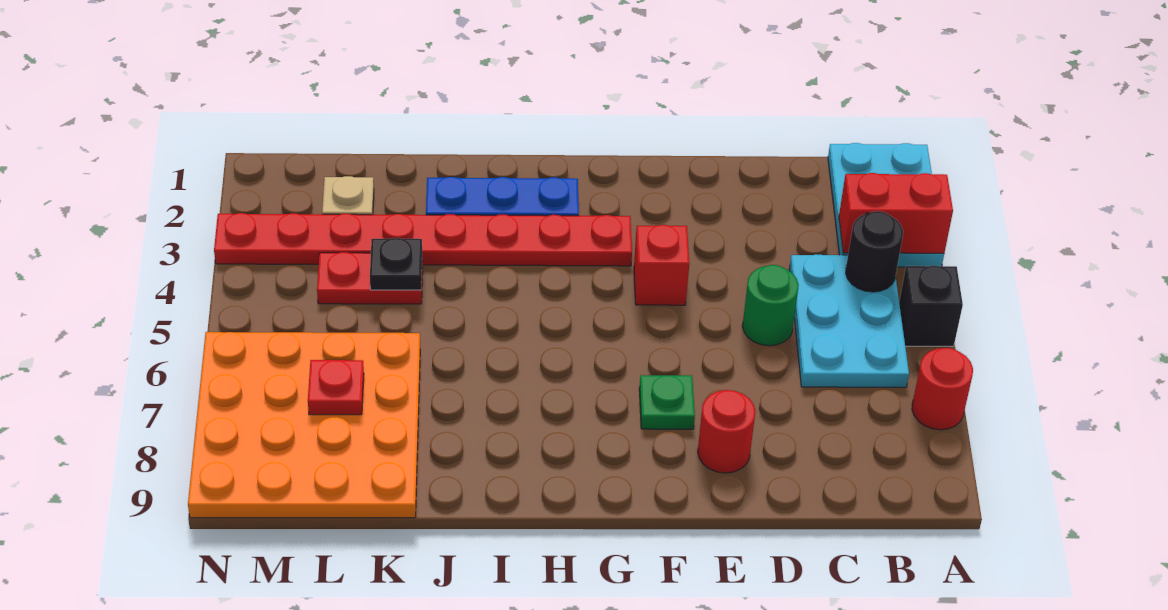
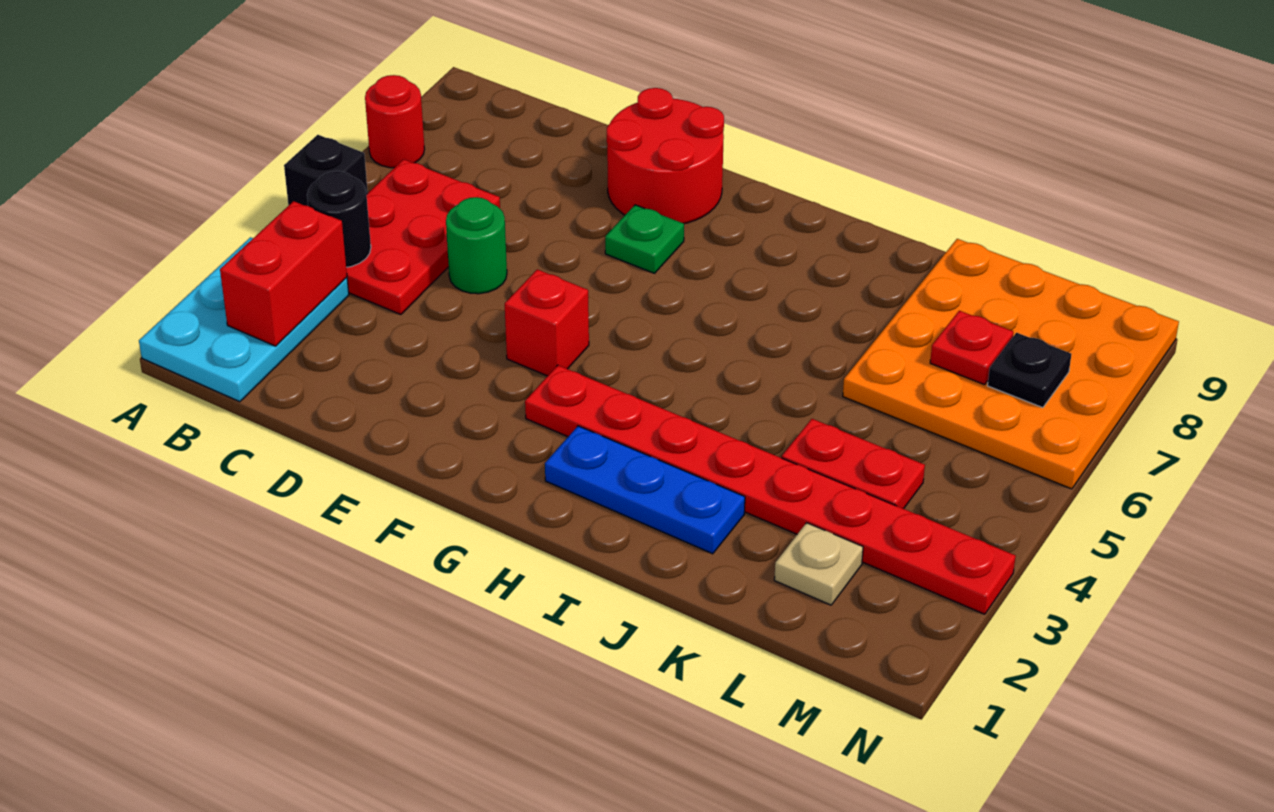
red brick A3:B3 level 2 -> red brick B2:B3 level 2
cyan plate B4:C6 level 1 -> red plate B4:C6 level 1
red round brick E8 level 1 -> red round brick E8:F9 level 1
black plate K4 level 2 -> black plate M7 level 2

